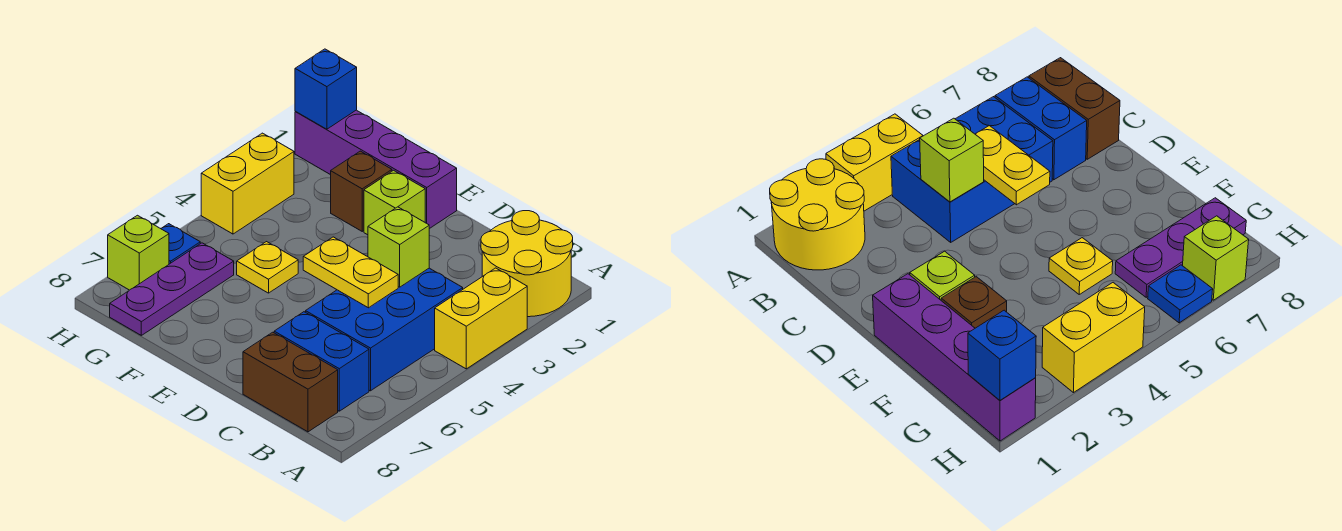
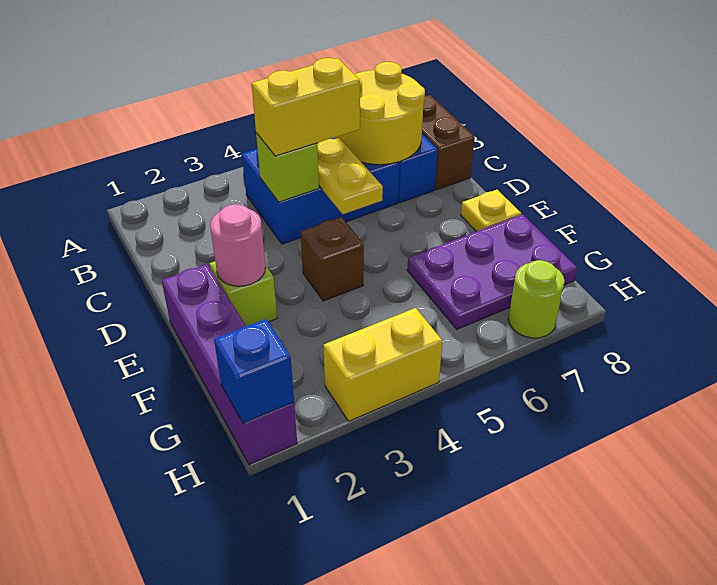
yellow round brick A1:B2 level 1 -> yellow round brick B6:C7 level 2
yellow brick A3:A4 level 1 -> yellow brick C4:C5 level 3
none -> pink round brick E2 level 2
brown brick F2 level 1 -> brown brick E4 level 1
yellow plate F5 level 1 -> yellow plate E8 level 1
purple plate G6:G8 level 1 -> purple plate F6:G8 level 1
blue plate H6 level 1 -> none
lime brick H7 level 1 -> lime round brick H7 level 1

